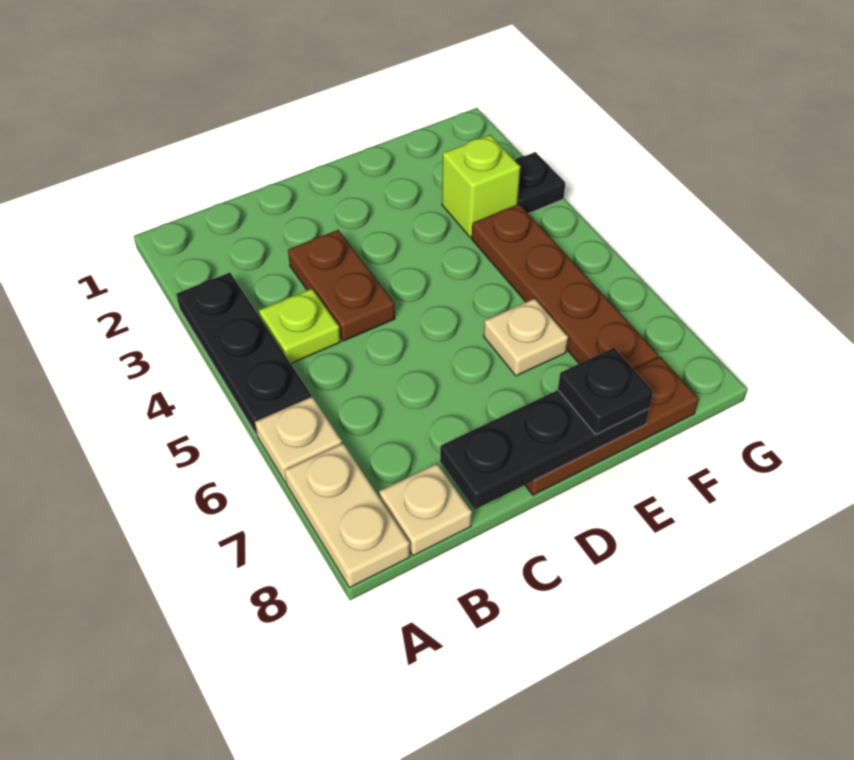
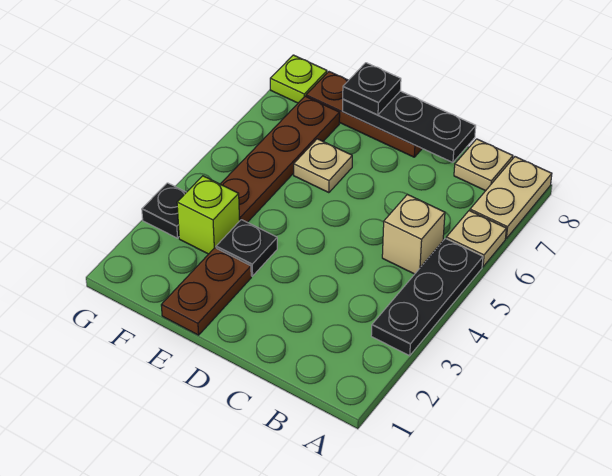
lime plate B4 level 1 -> lime plate G8 level 1
none -> tan brick B5 level 1
brown plate C3:C4 level 1 -> brown plate E1:E2 level 1
none -> black plate E3 level 1

